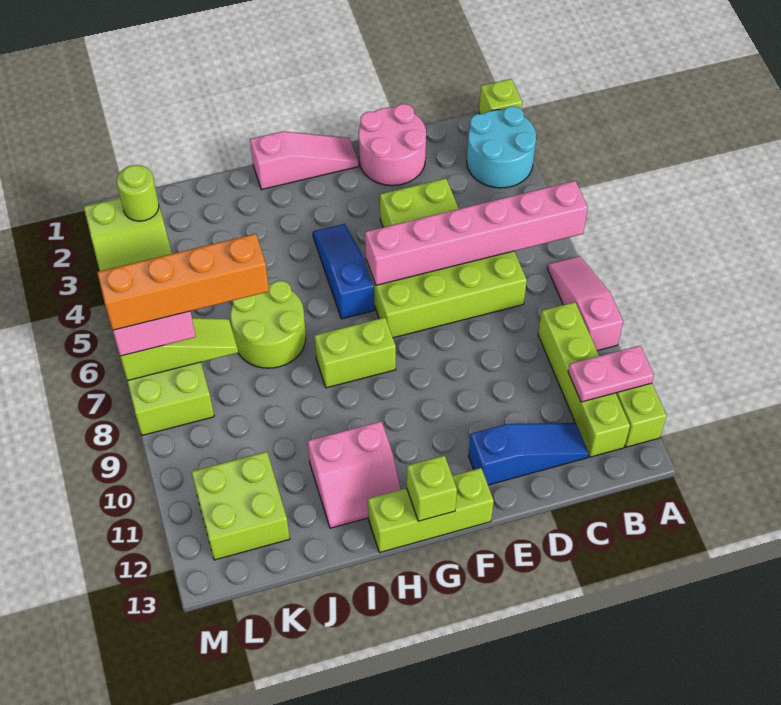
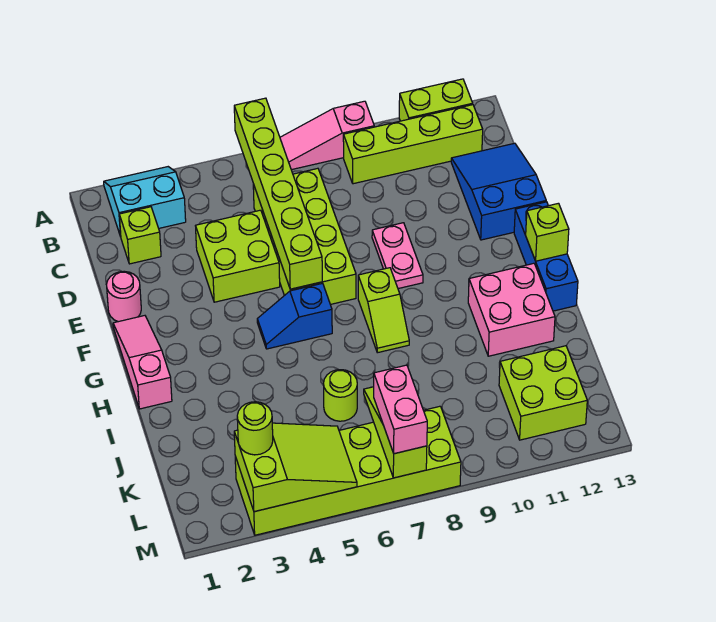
lime brick A1 level 1 -> lime brick C2 level 1
cyan round brick A2:B3 level 1 -> cyan slope A2:B3 level 1 top B
pink brick A6:F6 level 2 -> lime brick A6:F6 level 2
pink plate A11:B11 level 2 -> pink plate E9:F9 level 1
blue slope C12:E12 level 1 top E -> blue slope C12:E13 level 1 top E
pink round brick D1:E2 level 1 -> pink round brick E1 level 1
lime brick F13:H13 level 1 -> blue brick F13:H13 level 1
blue slope G4:G6 level 1 top 6 -> blue slope G5:G6 level 1 top 6
lime brick G8:H8 level 1 -> lime slope G8:H8 level 1 top G
pink slope H11:I12 level 1 top 11 -> pink brick H11:I12 level 1
lime round brick I6:J7 level 1 -> lime round brick J6 level 1
orange brick J7:M7 level 4 -> none

